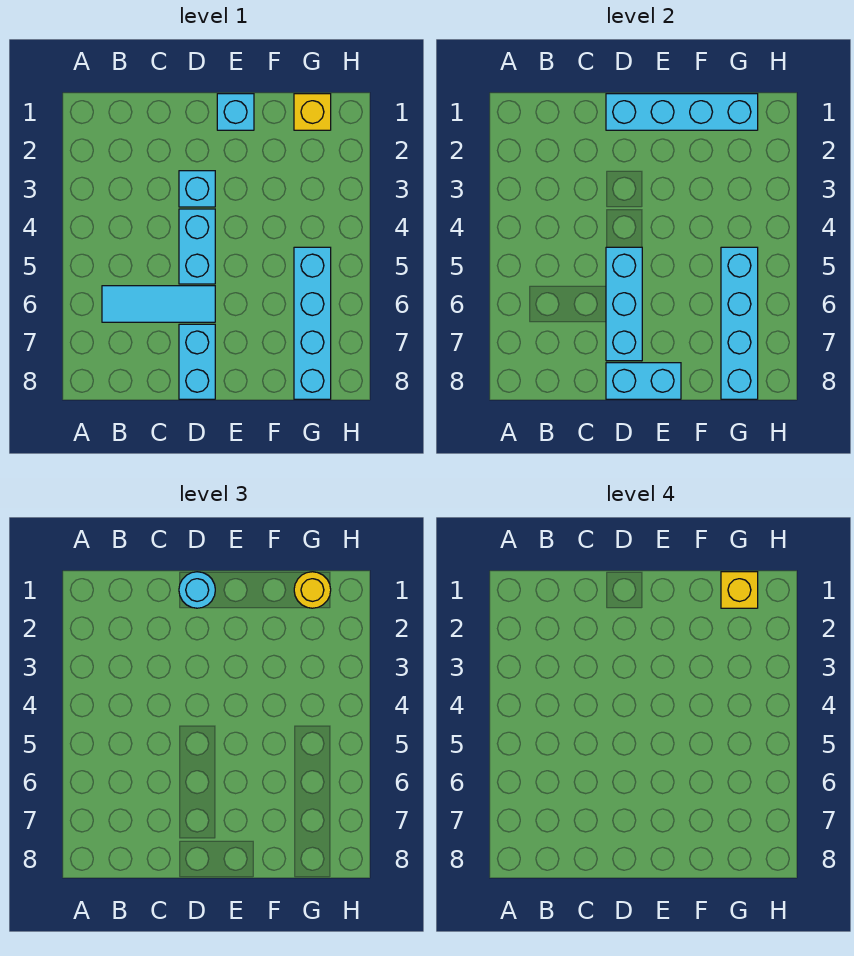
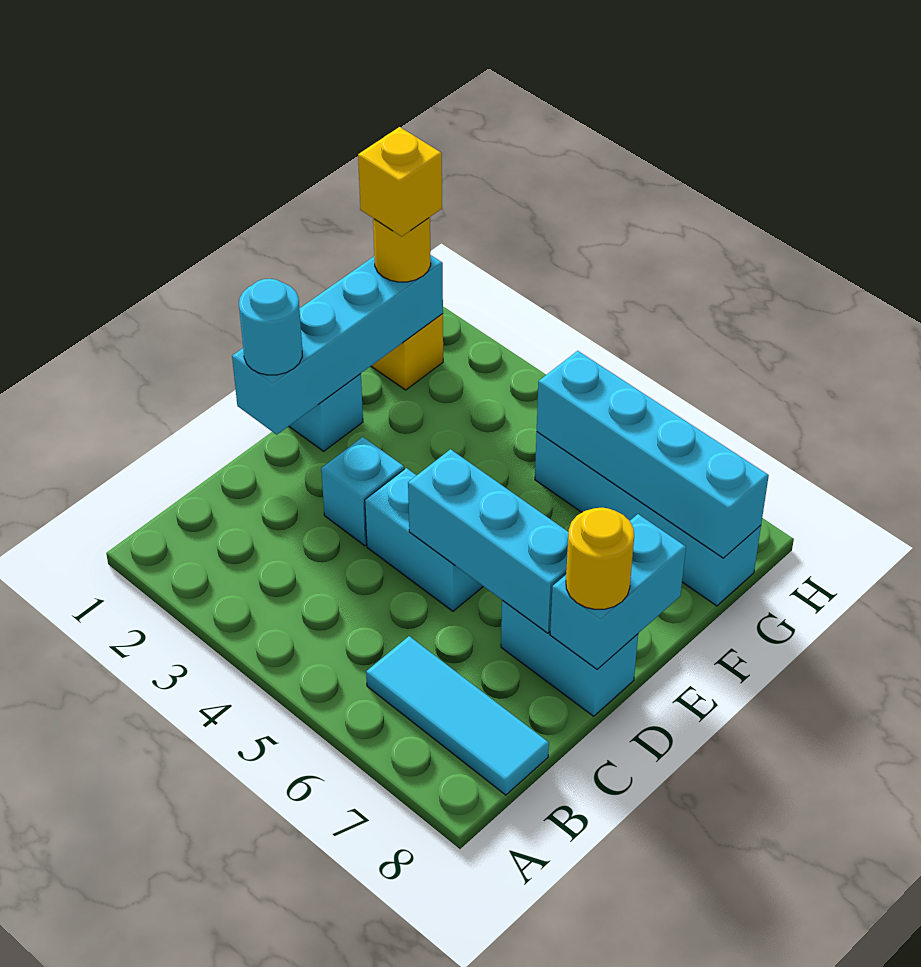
cyan tile B6:D6 level 1 -> cyan tile B6:B8 level 1
none -> yellow round brick D8 level 3

